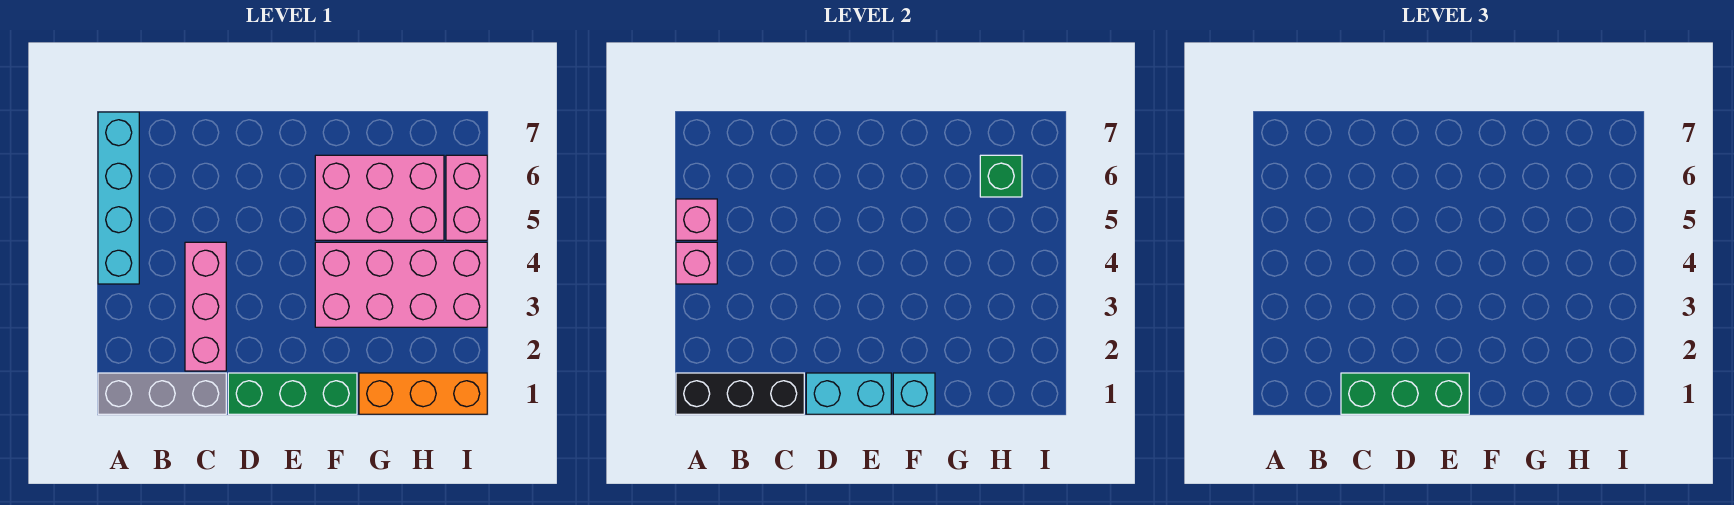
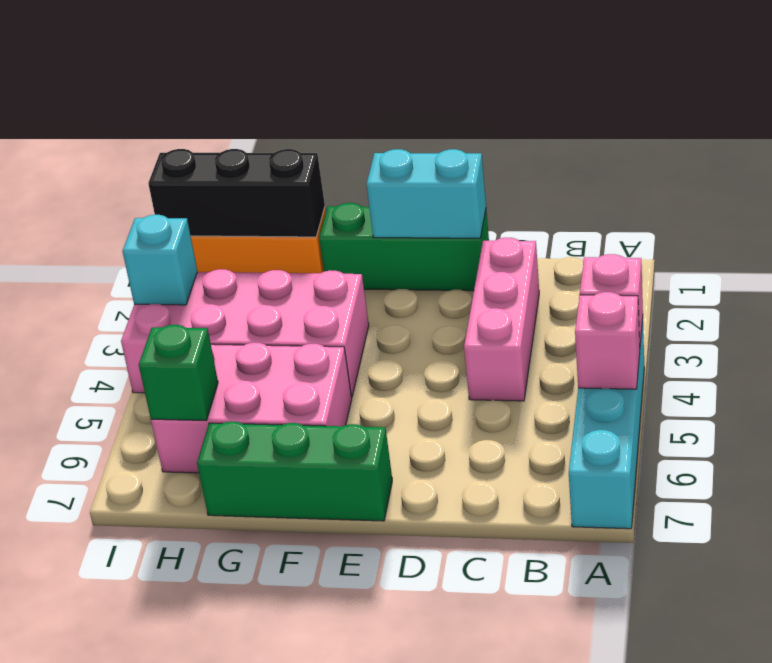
grey brick A1:C1 level 1 -> none
black brick A1:C1 level 2 -> black brick G1:I1 level 2
green brick C1:E1 level 3 -> green brick E7:G7 level 1
cyan brick F1 level 2 -> cyan brick I3 level 2
pink brick I5:I6 level 1 -> none

